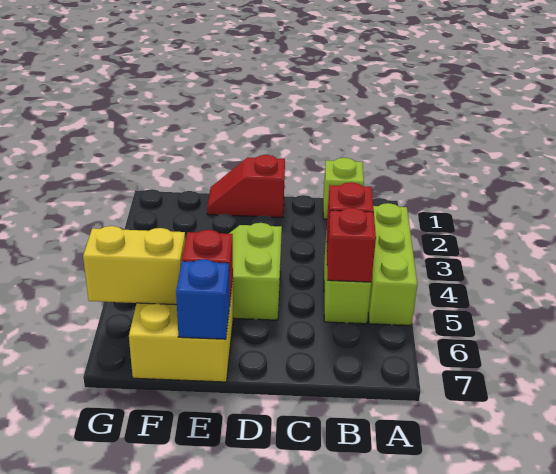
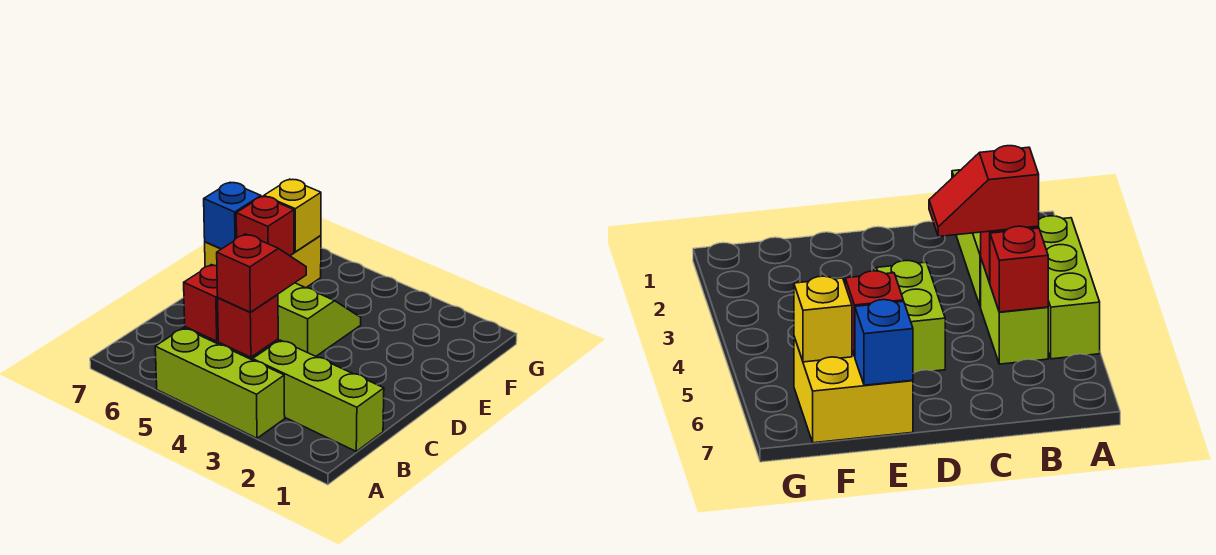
lime brick B1 level 1 -> lime brick B1:B3 level 1
red slope D1:E1 level 1 top D -> red slope B4:C4 level 3 top B
yellow brick F6:G6 level 2 -> yellow brick F6 level 2

